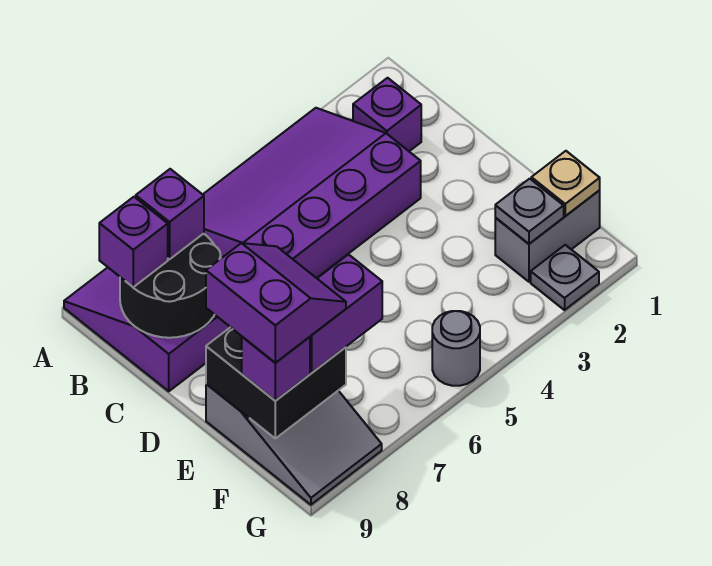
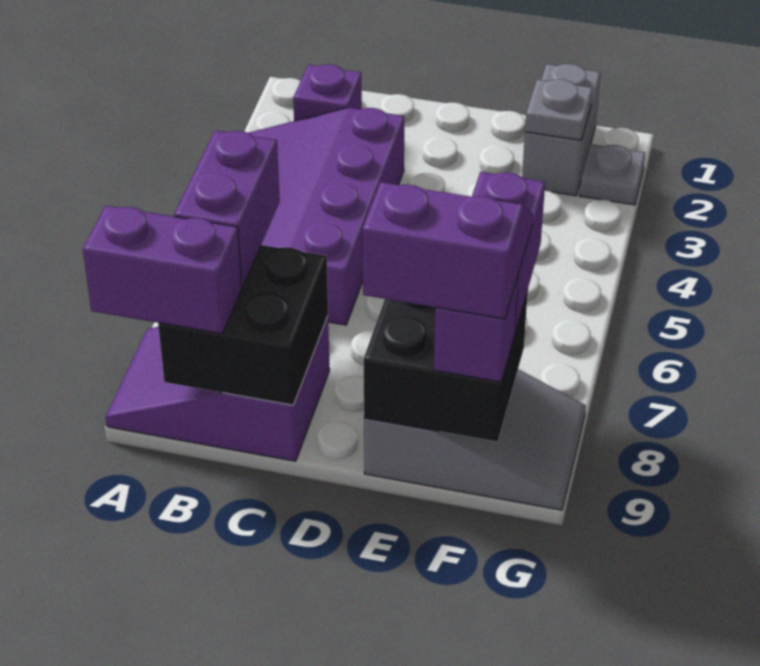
black round brick B8:C9 level 2 -> black brick B8:C9 level 2
purple brick B8 level 3 -> purple brick B7:B8 level 3
purple brick B9 level 3 -> purple brick A9:B9 level 3
tan plate F1 level 2 -> none
grey round brick G5 level 1 -> none

